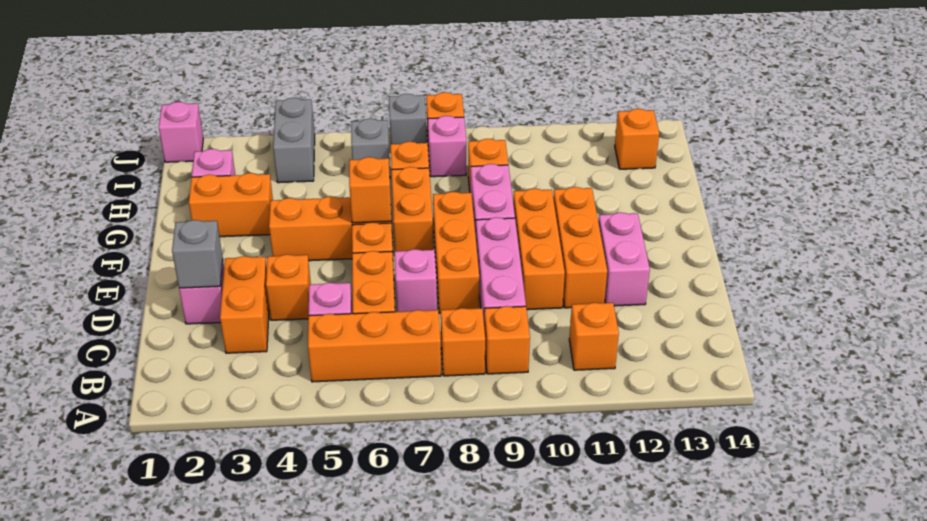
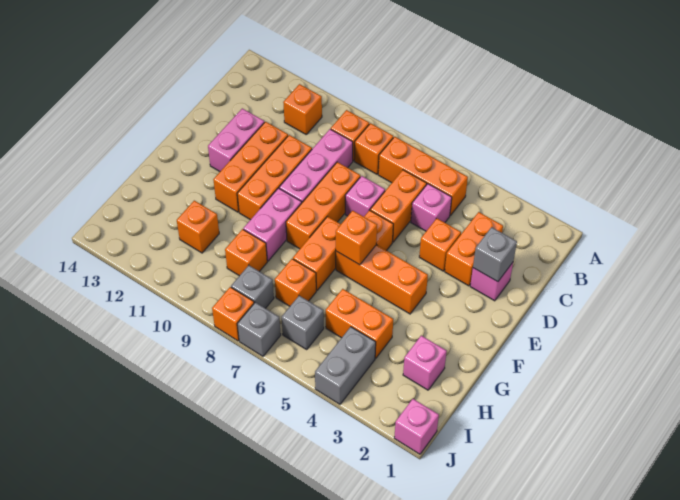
orange brick G2:G3 level 1 -> orange brick H4:H5 level 1
pink brick I8 level 1 -> grey brick I8 level 1
orange brick I13 level 1 -> orange brick H11 level 1

